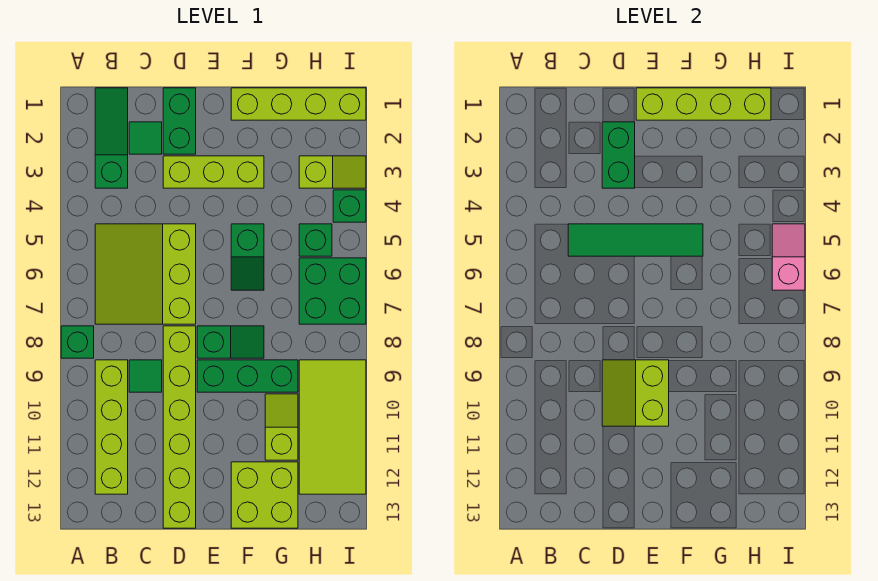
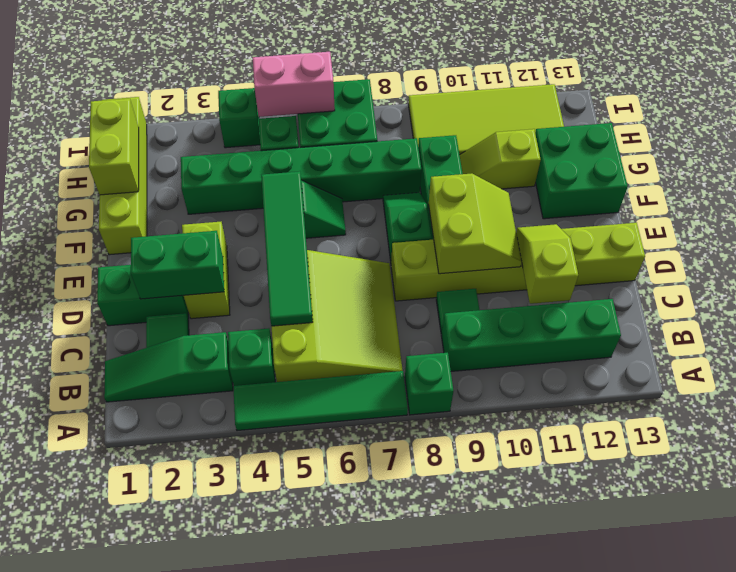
none -> green tile A4:A7 level 1
none -> green brick B4 level 1
lime slope B5:D7 level 1 top D -> lime slope B5:D7 level 1 top 5
lime brick B9:B12 level 1 -> green brick B9:B12 level 1
lime brick D3:F3 level 1 -> lime brick D3:E3 level 1
lime slope D9:E10 level 2 top E -> lime slope D9:E10 level 2 top 9
lime brick E1:H1 level 2 -> lime brick G1:H1 level 2
lime brick F12:G13 level 1 -> green brick F12:G13 level 1
none -> green brick G3:G8 level 1
lime slope H3:I3 level 1 top H -> lime slope C11:D11 level 2 top C
pink slope I5:I6 level 2 top 6 -> pink brick I5:I6 level 2

